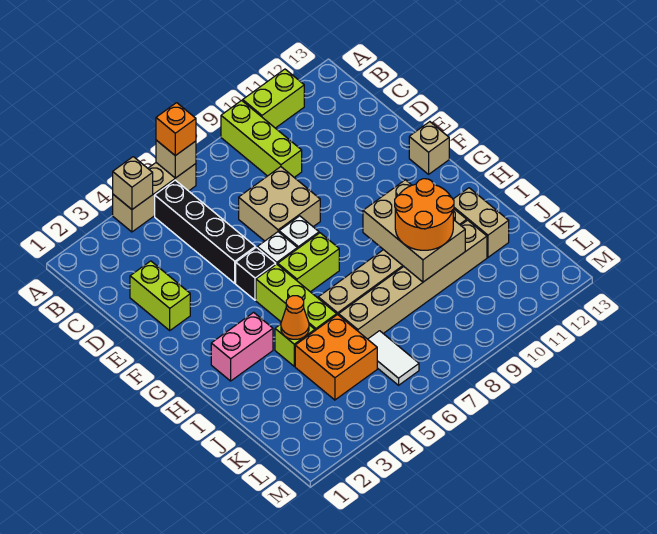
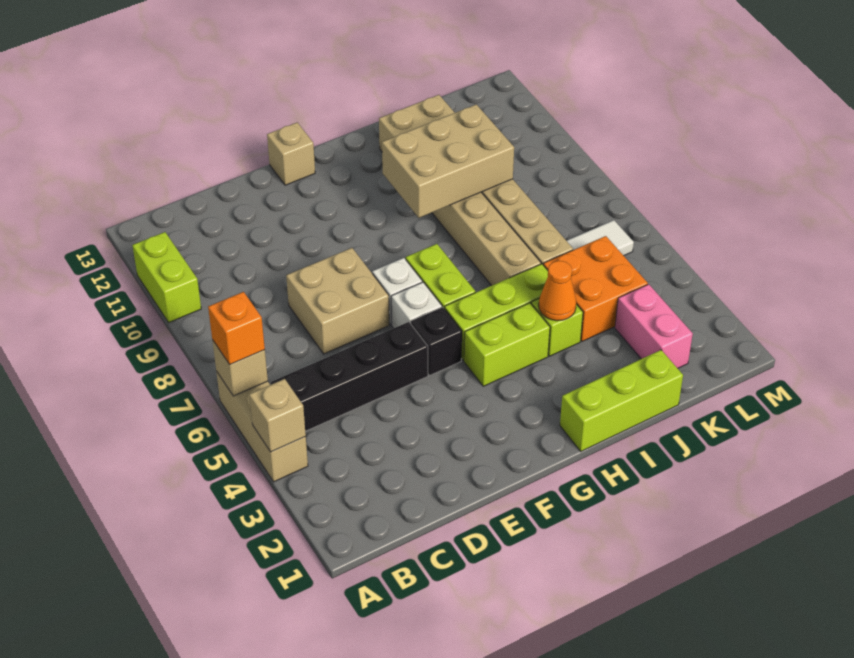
lime brick A9:C9 level 1 -> lime brick H1:J1 level 1
lime brick D2:E2 level 1 -> lime brick G4:H4 level 1
pink brick H2:H3 level 1 -> pink brick K2:K3 level 1
orange round brick I9:J10 level 3 -> none

